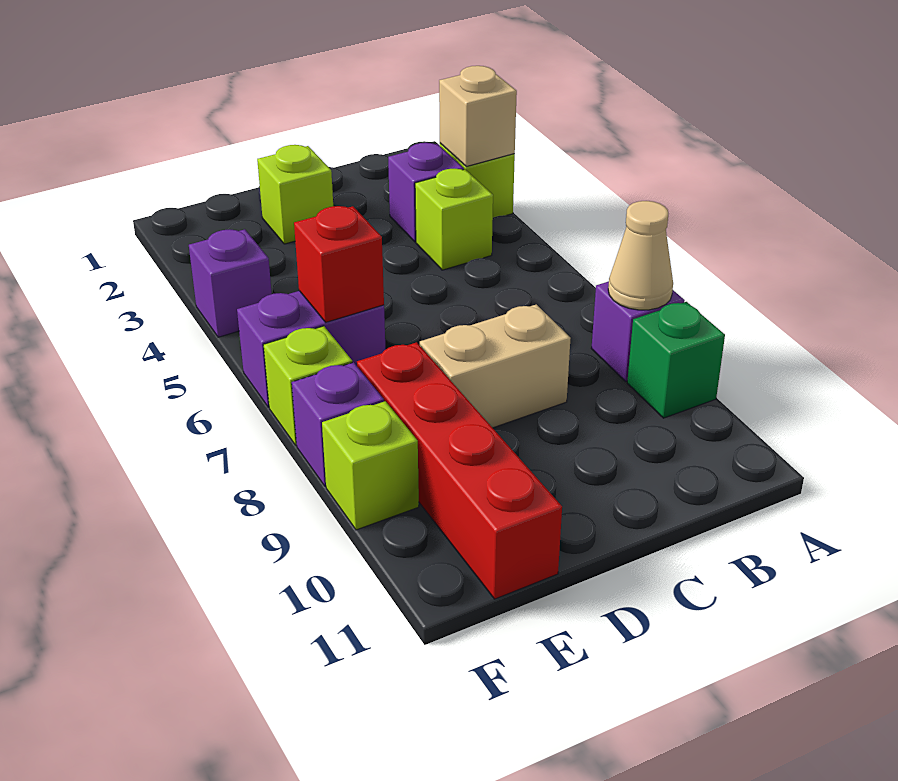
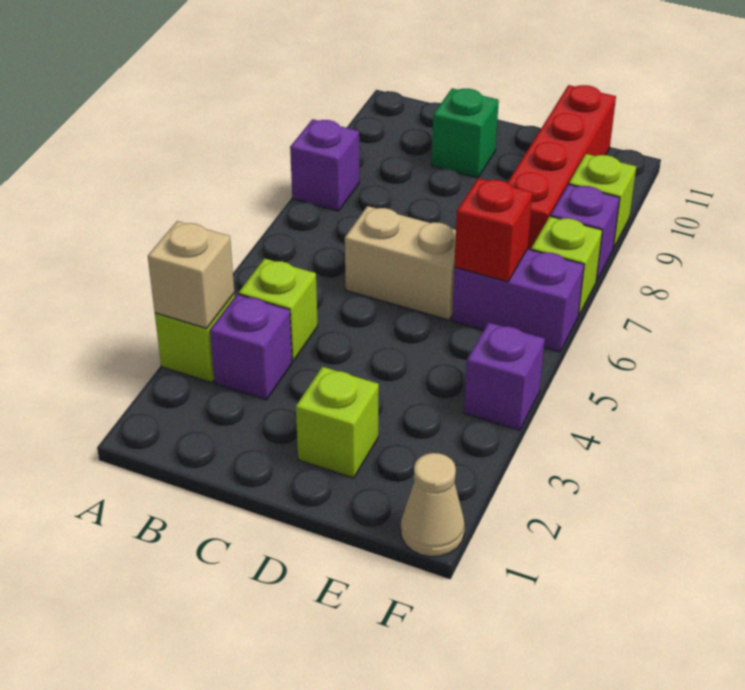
tan cone A8 level 2 -> tan cone F1 level 1
green brick A9 level 1 -> green brick C10 level 1
tan brick C8:D8 level 1 -> tan brick C6:D6 level 1

